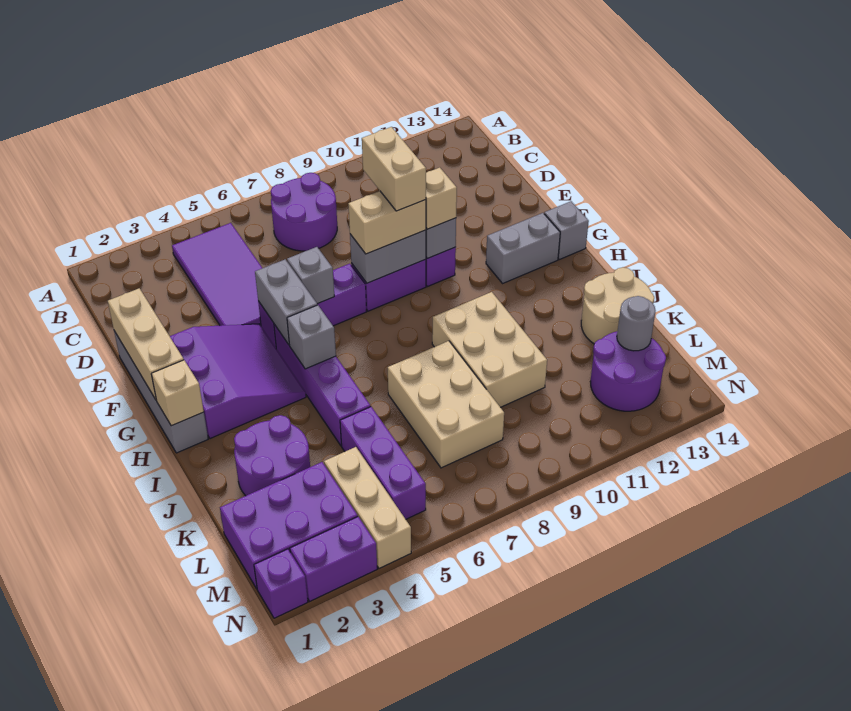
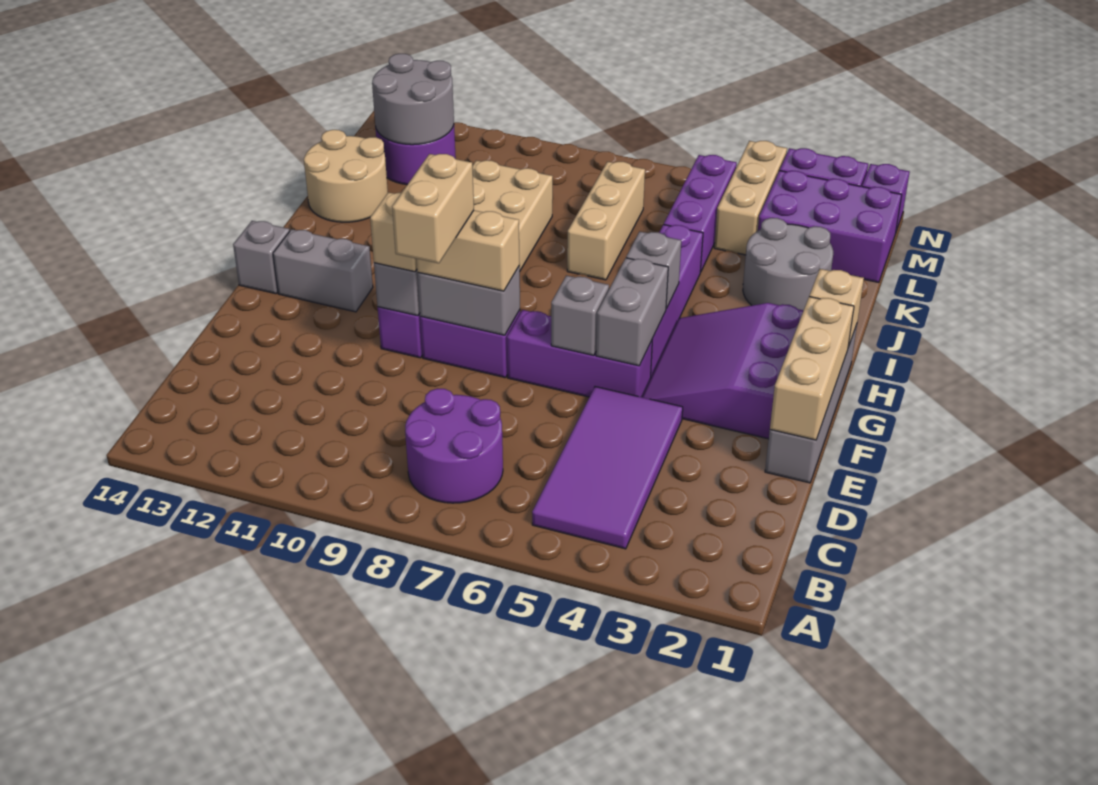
purple round brick J2:K3 level 1 -> grey round brick J2:K3 level 1
tan brick J7:L8 level 1 -> tan brick J7:L7 level 1
grey round brick L13 level 2 -> grey round brick L12:M13 level 2

